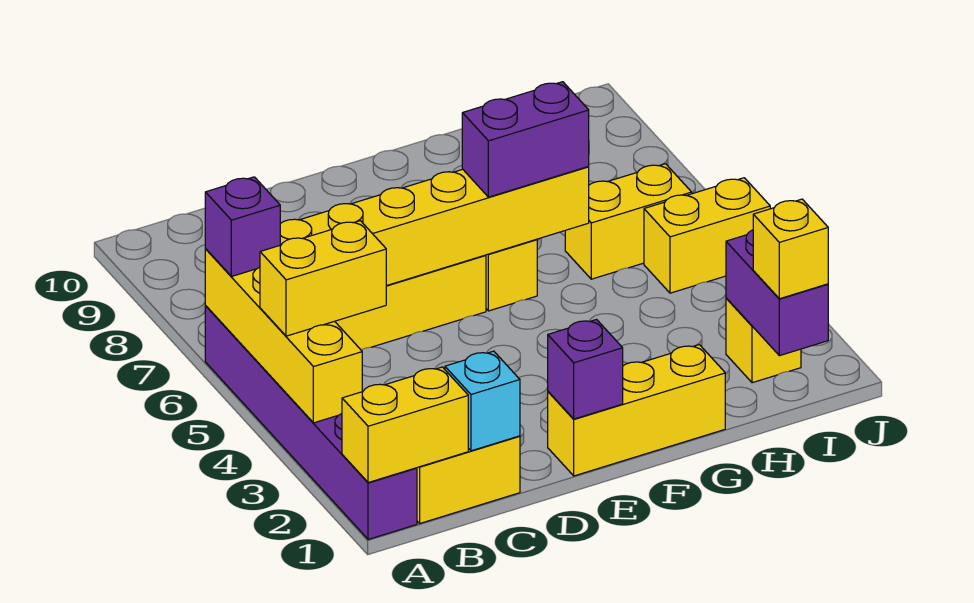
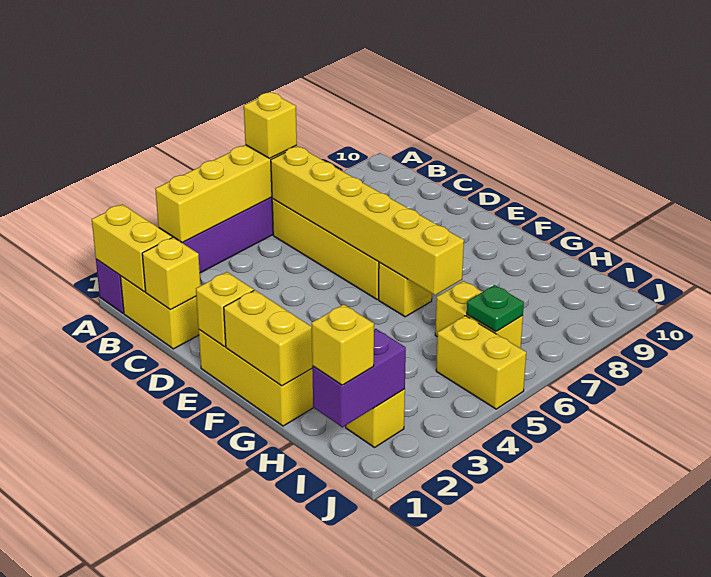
yellow brick A4:B4 level 3 -> yellow brick F1:G1 level 2
purple brick A6 level 3 -> yellow brick A6 level 3
cyan brick C1 level 2 -> yellow brick C1 level 2
purple brick E1 level 2 -> yellow brick E1 level 2
purple brick F6:G6 level 3 -> none
none -> green plate I6 level 2

